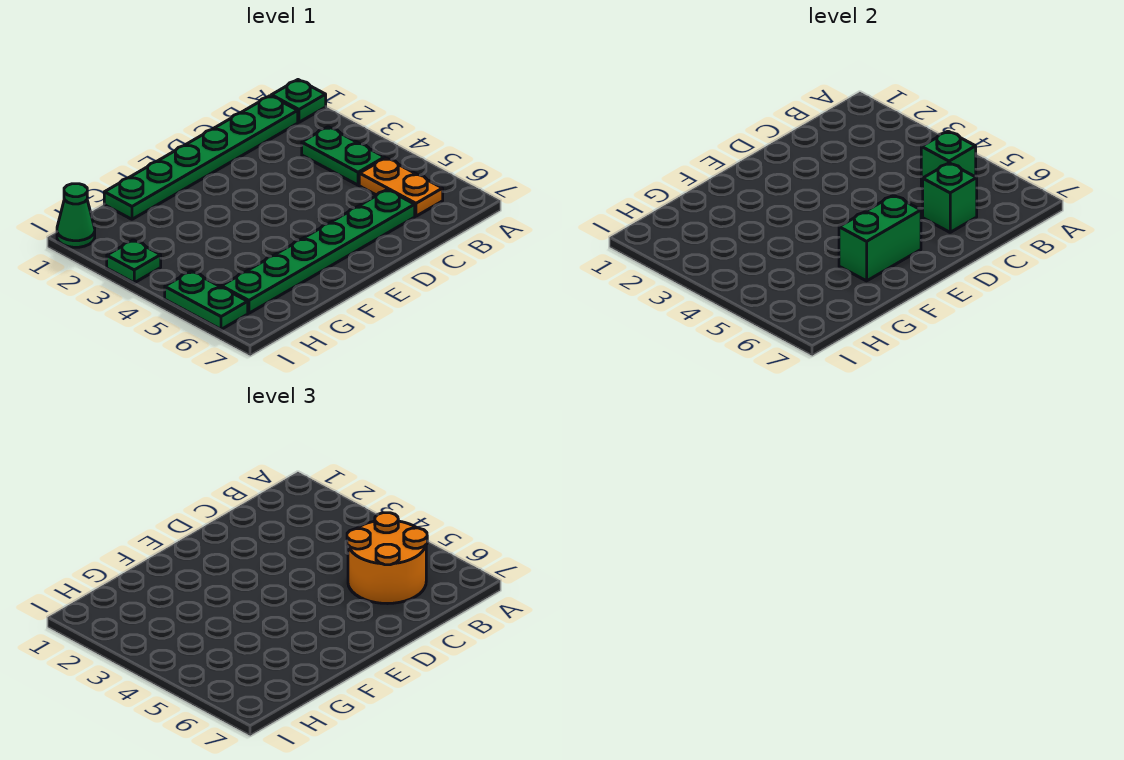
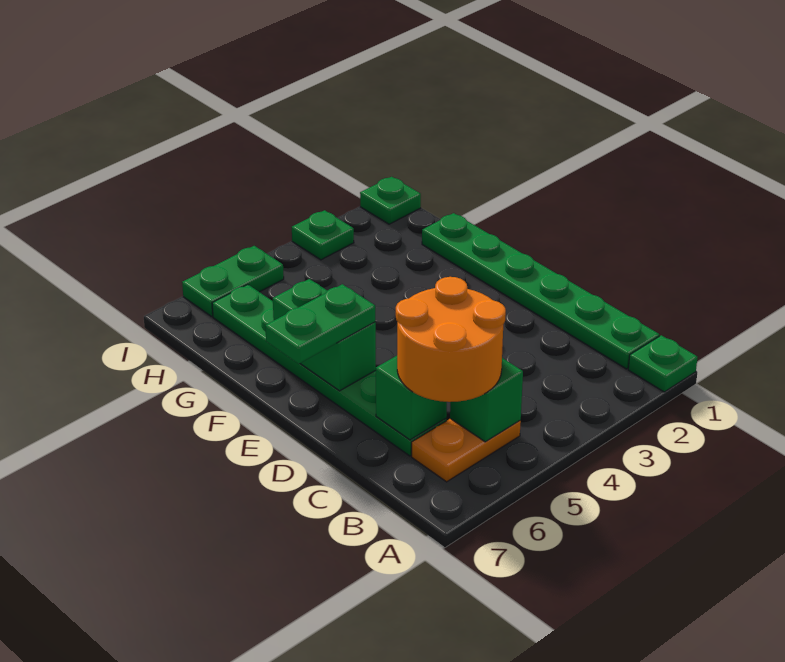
green plate B3:B4 level 1 -> green plate E6:E7 level 3
green cone I1 level 1 -> green plate I1 level 1

